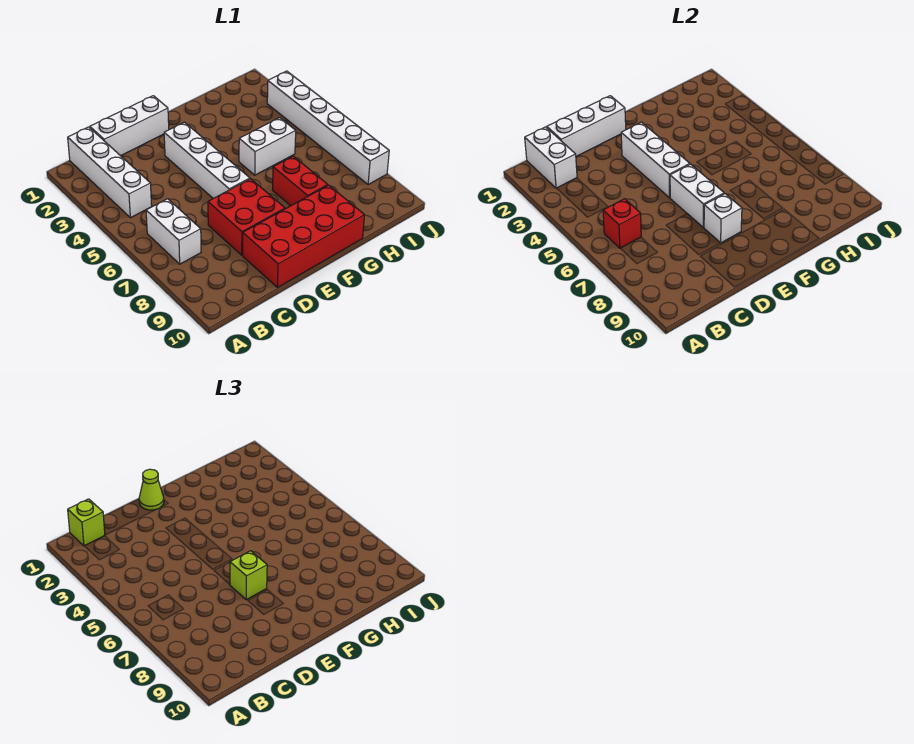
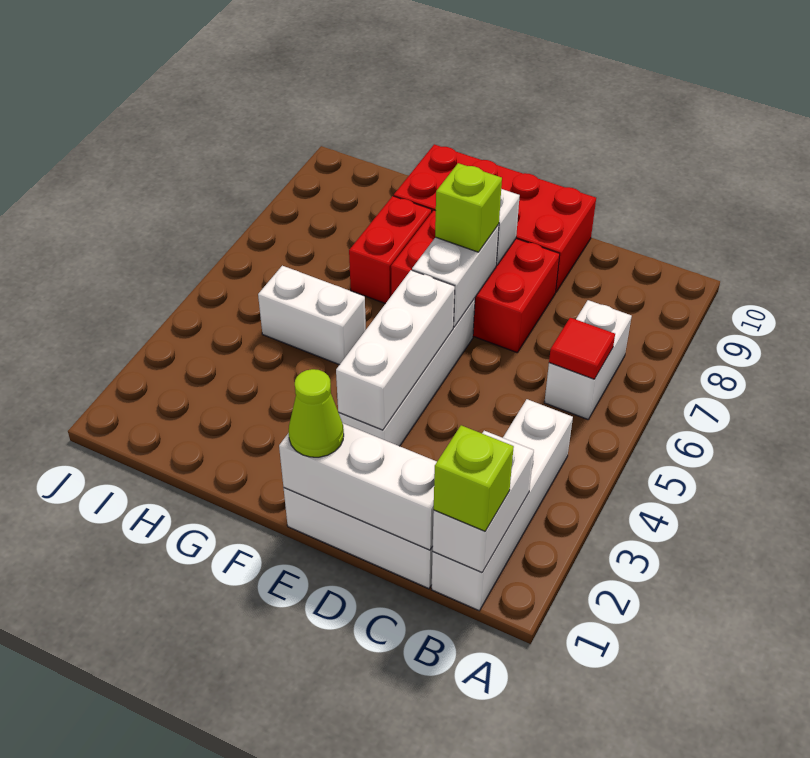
red brick B6 level 2 -> red tile B6 level 2
red brick D7:E8 level 1 -> red brick D7:F8 level 1
white brick J3:J8 level 1 -> none

